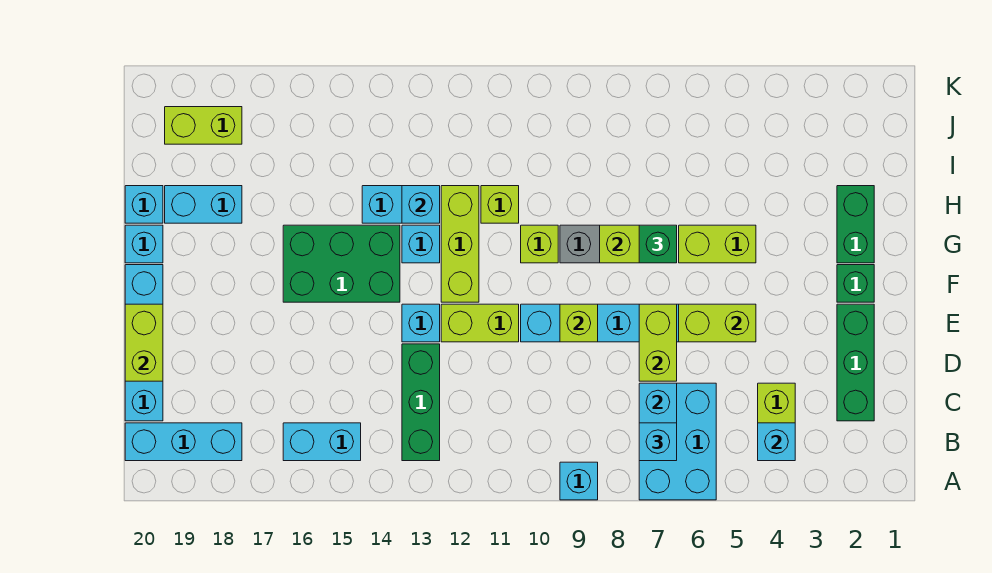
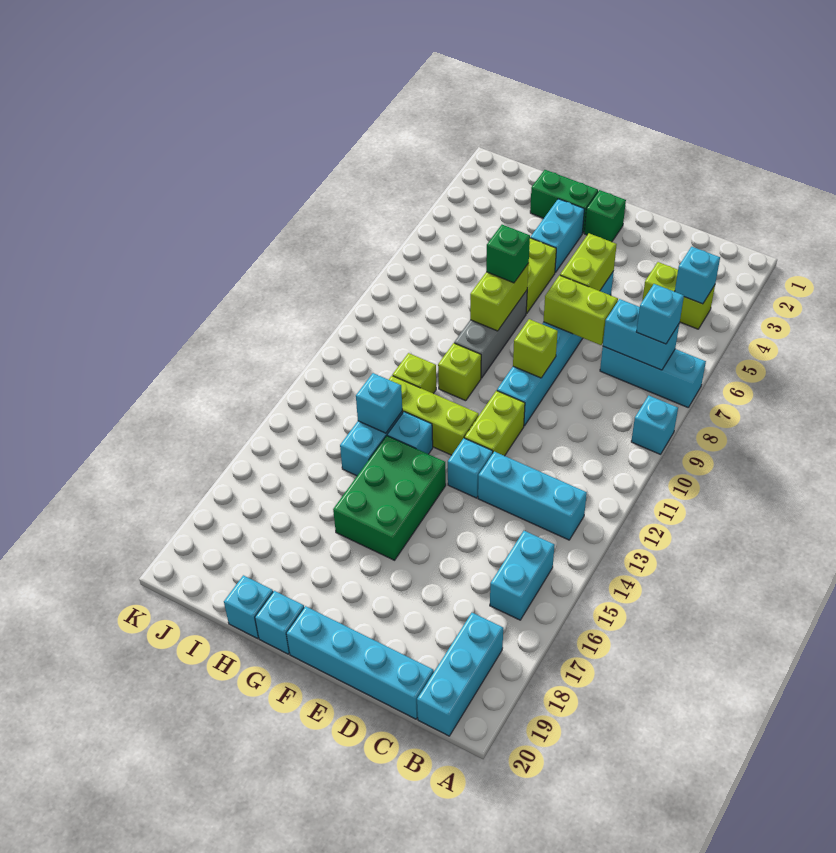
cyan brick A6:C7 level 1 -> cyan brick A7:C7 level 1
green brick B13:D13 level 1 -> cyan brick B13:D13 level 1
green brick C2:E2 level 1 -> none
lime brick D20:E20 level 2 -> none
cyan brick H18:H19 level 1 -> cyan brick G3:G4 level 1
lime brick J18:J19 level 1 -> none

